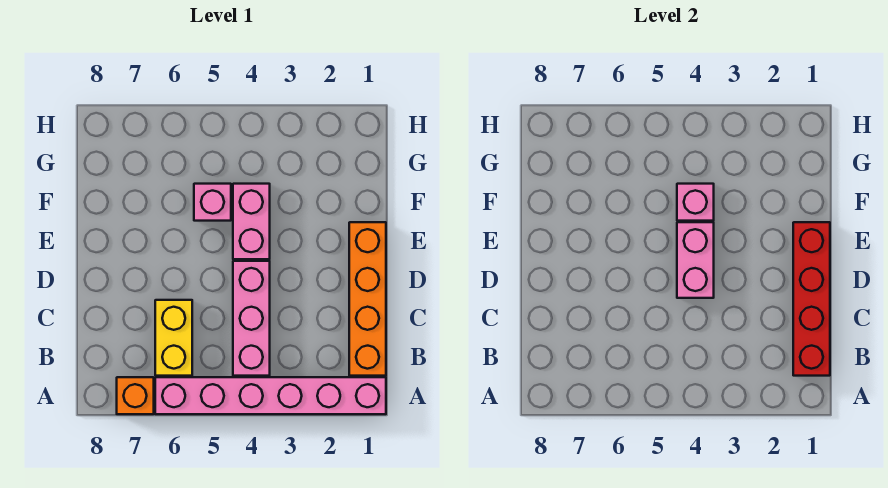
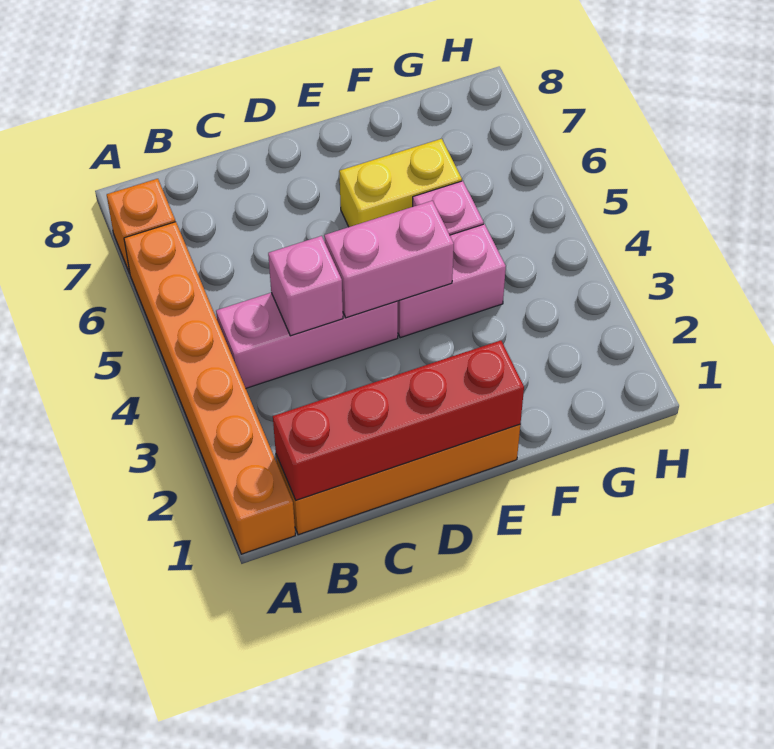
pink brick A1:A6 level 1 -> orange brick A1:A6 level 1
yellow brick B6:C6 level 1 -> yellow brick E6:F6 level 1
pink brick F4 level 2 -> pink brick C4 level 2

